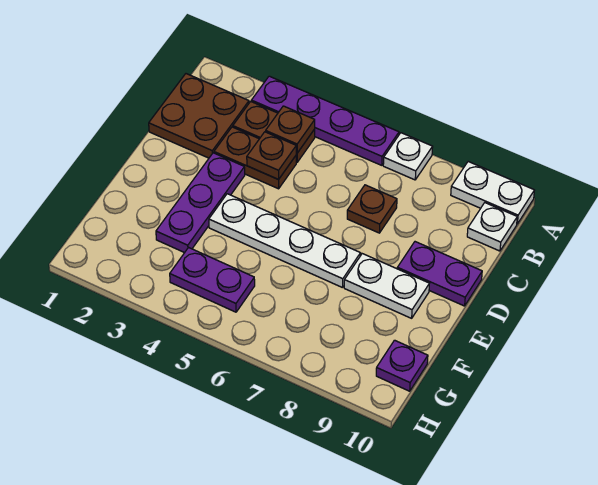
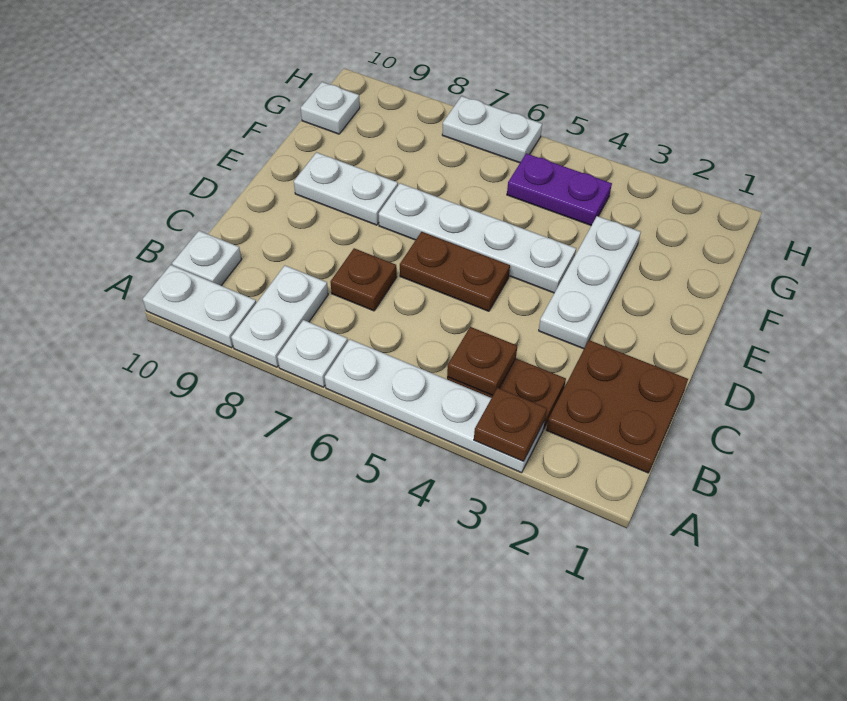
purple plate A3:A6 level 1 -> white plate A3:A6 level 1
none -> white plate A8:B8 level 1
brown plate C3:C4 level 1 -> brown plate D5:D6 level 1
brown plate C4 level 2 -> brown plate A3 level 2
purple plate D3:F3 level 1 -> white plate D3:F3 level 1
purple plate D9:D10 level 1 -> none
purple plate G10 level 1 -> white plate G10 level 1
none -> white plate H6:H7 level 1

